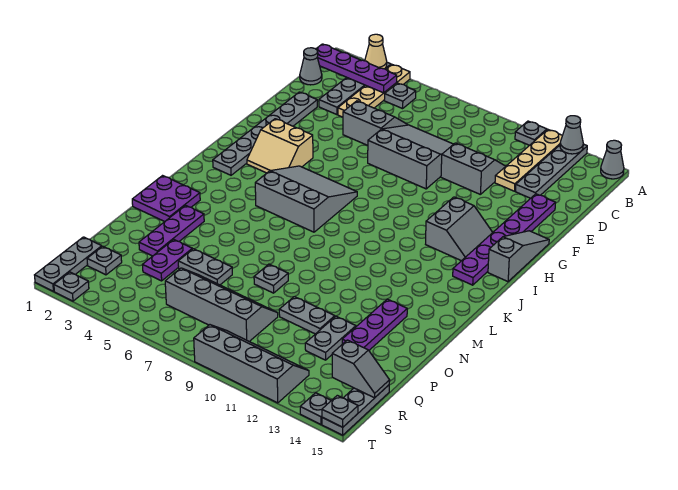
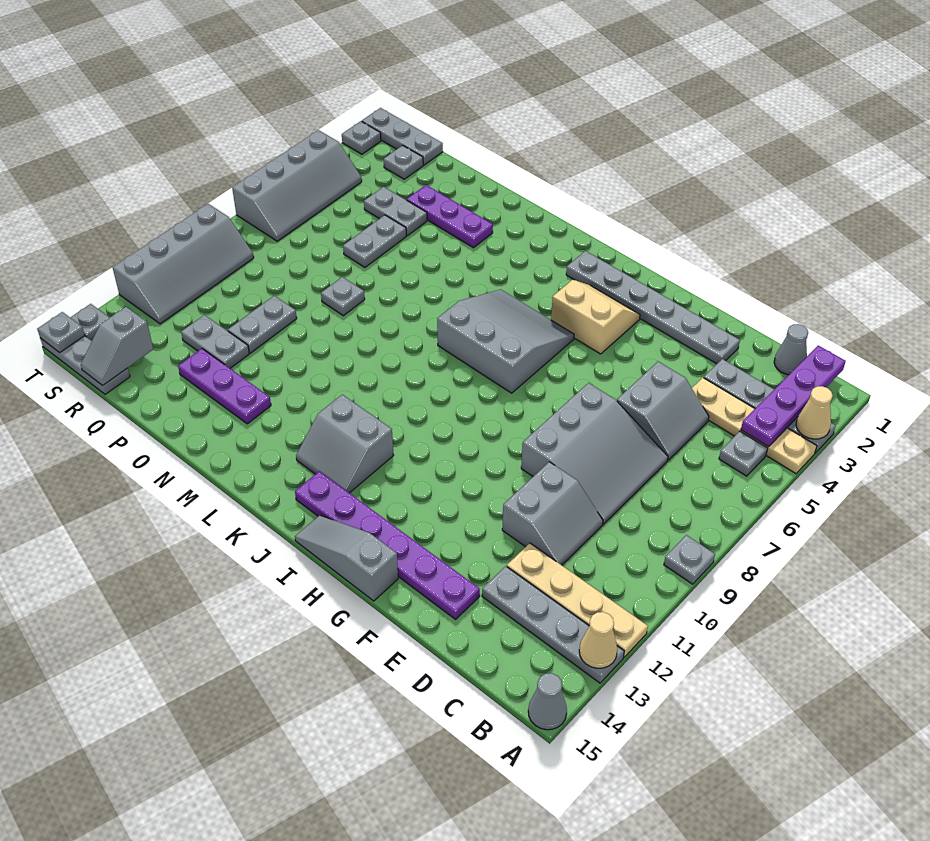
grey plate A11 level 1 -> grey plate A9 level 1
grey cone A13 level 2 -> tan cone A13 level 2
grey slope G15:I15 level 1 top I -> grey slope G15:I15 level 1 top G
tan slope H3:I4 level 1 top H -> tan slope H3:I4 level 1 top 4
grey slope H12:I13 level 1 top 12 -> grey slope J12:K13 level 1 top 12
grey slope I5:K7 level 1 top K -> grey slope I5:K7 level 1 top 7
purple plate M1:N2 level 1 -> none
purple plate P4:Q4 level 1 -> grey plate P4:Q4 level 1
grey slope Q6:R9 level 1 top R -> grey slope S4:T7 level 1 top T

